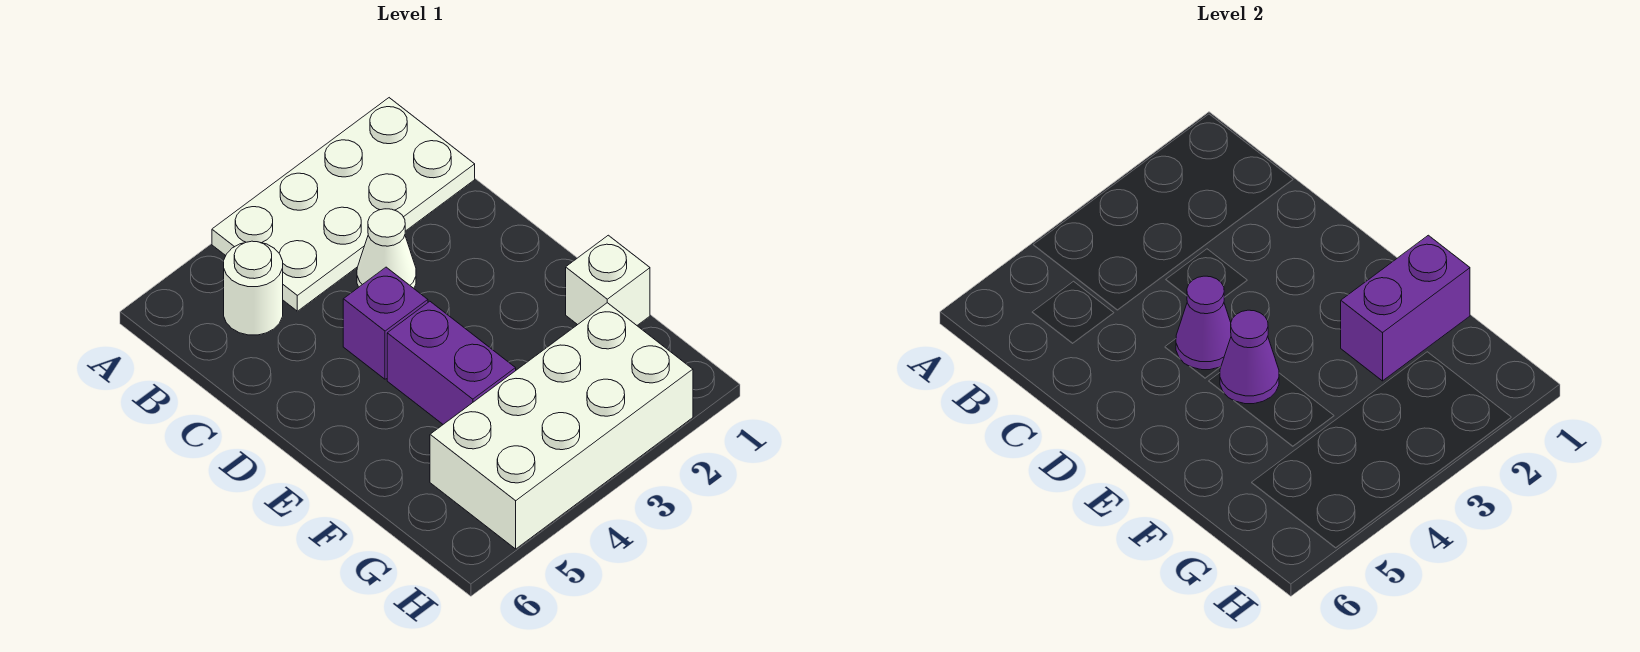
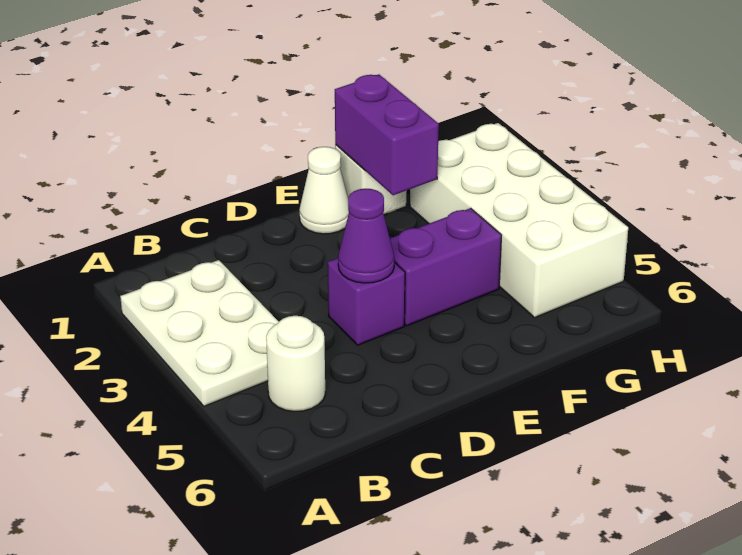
white plate A1:B4 level 1 -> white plate A2:B4 level 1
white cone C3 level 1 -> white cone E1 level 1
purple cone E4 level 2 -> none

